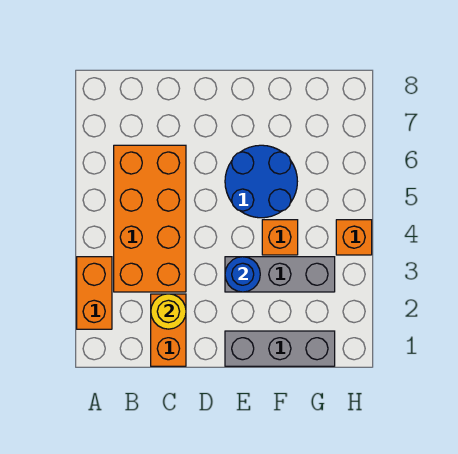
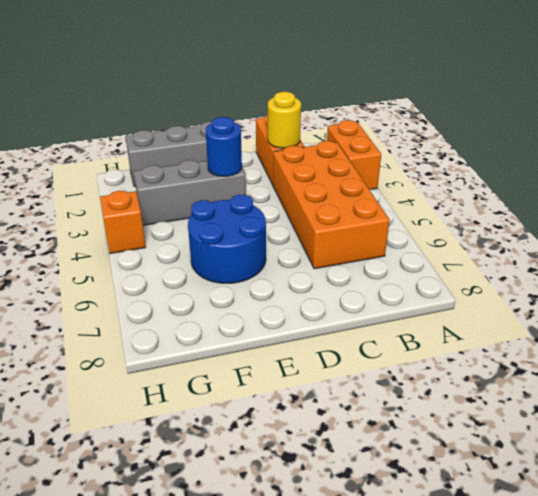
orange brick F4 level 1 -> none

